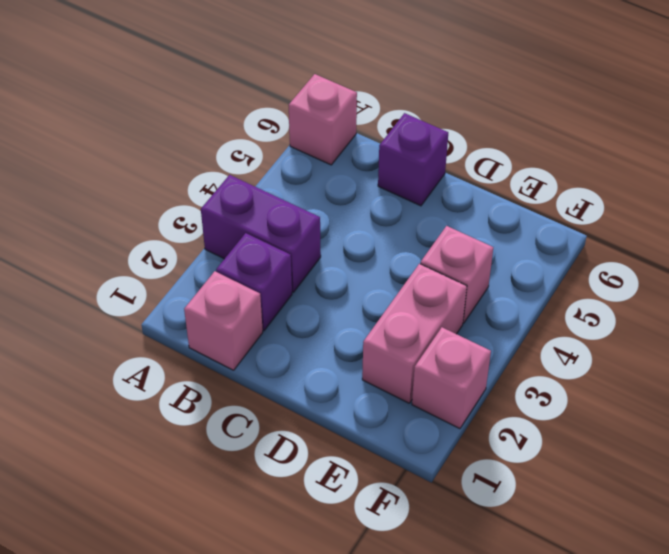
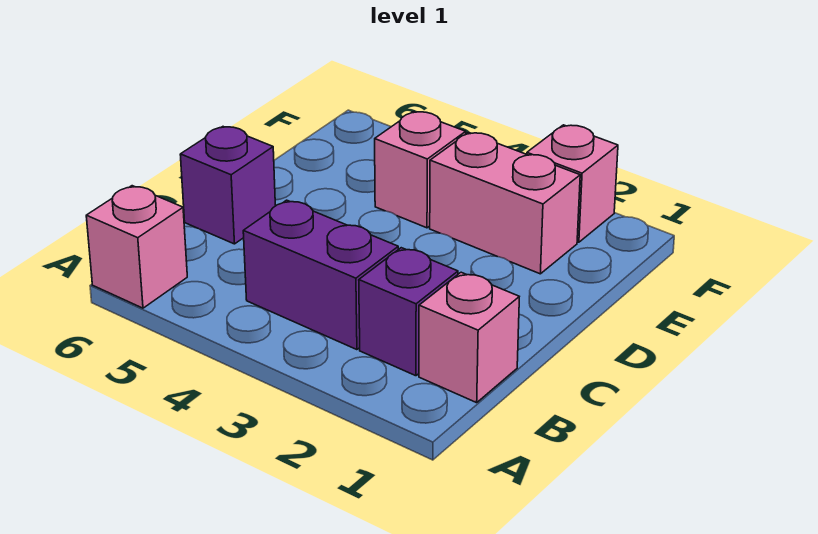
purple brick A3:B3 level 1 -> purple brick B3:B4 level 1

